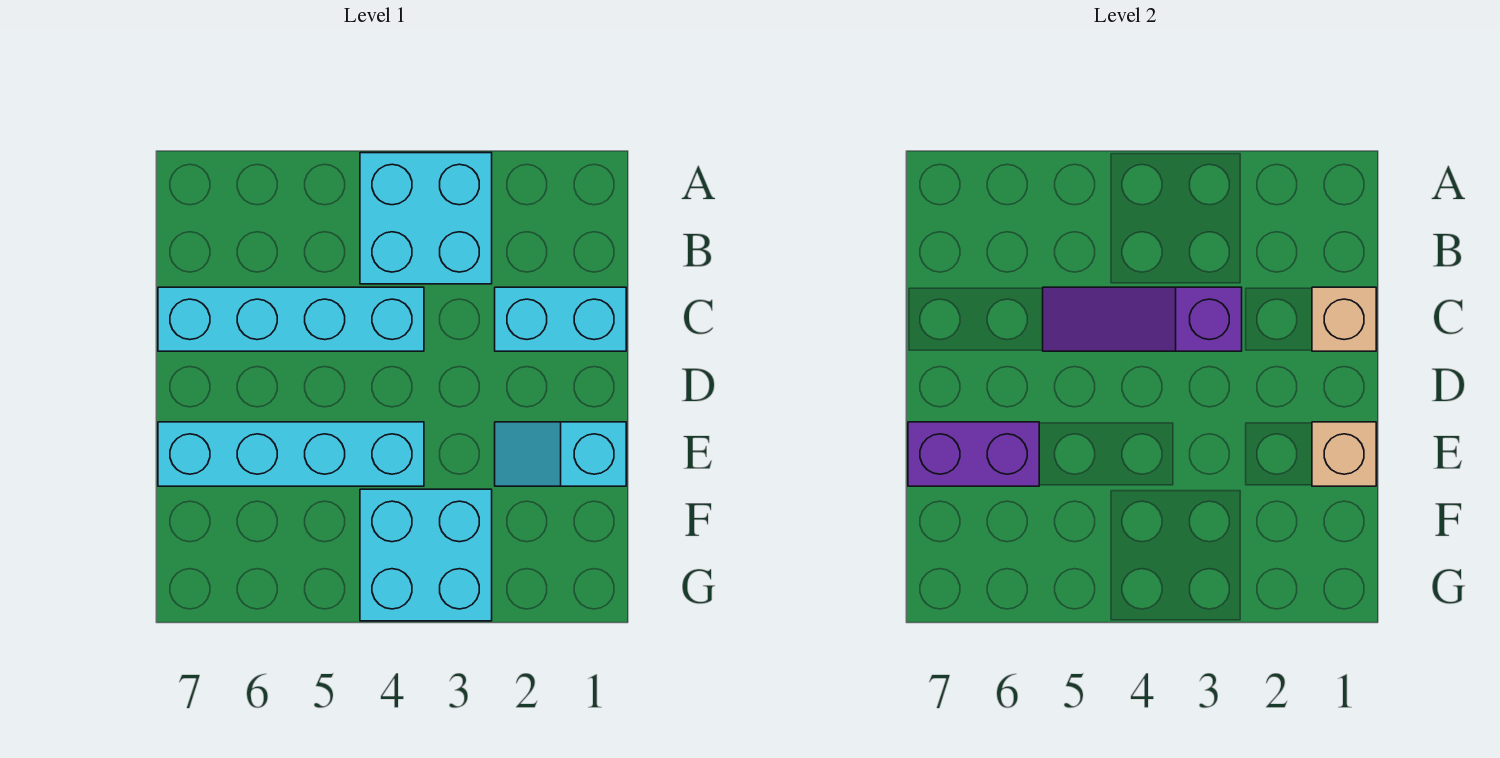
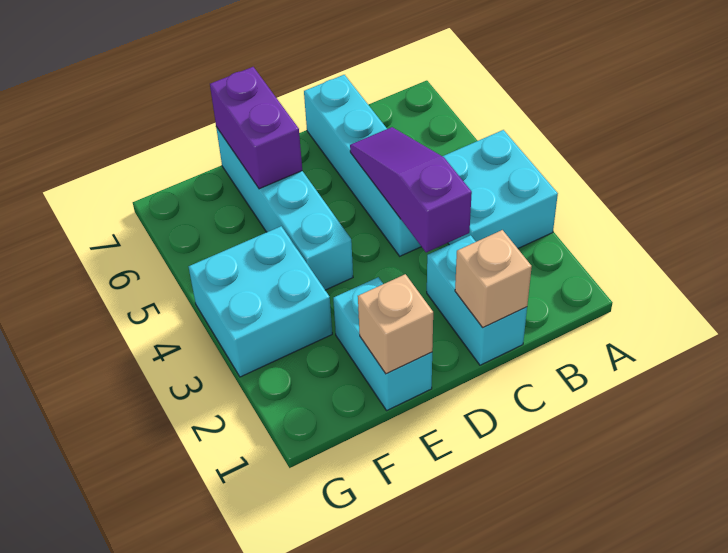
cyan slope E1:E2 level 1 top 1 -> cyan brick E1:E2 level 1

